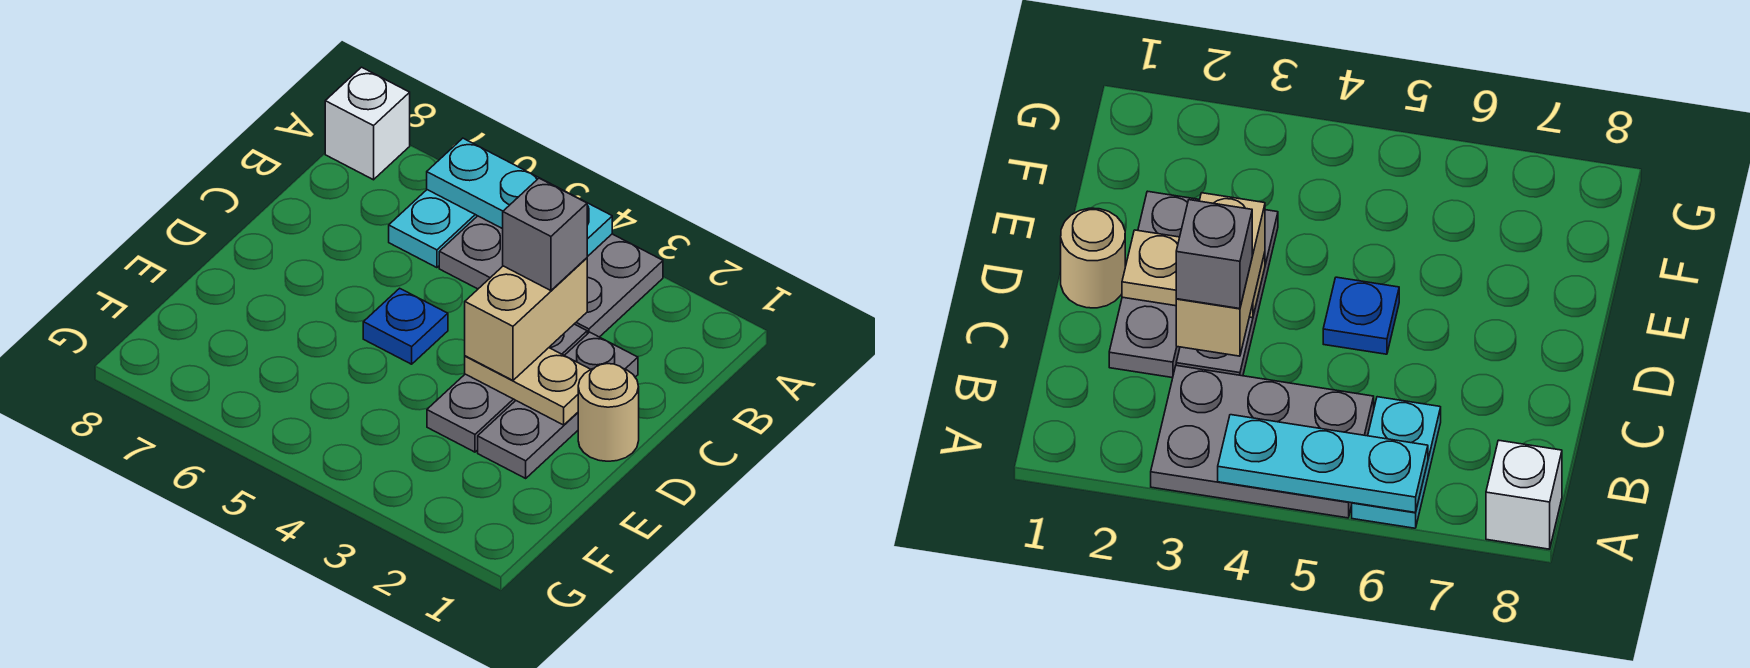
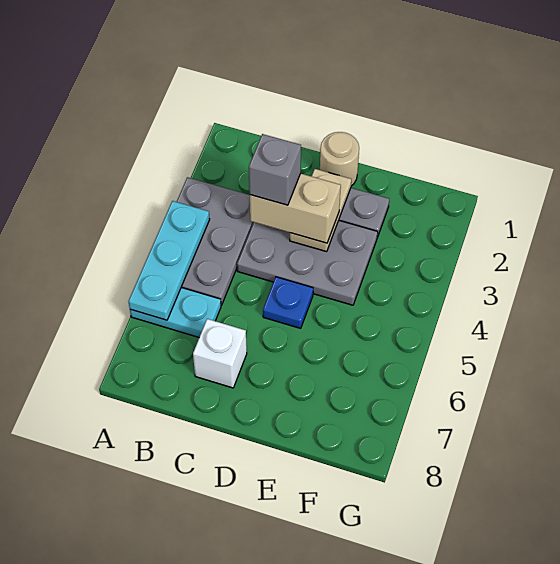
white brick A8 level 1 -> white brick C7 level 1
grey plate C3:E3 level 1 -> grey plate C3:E4 level 1

